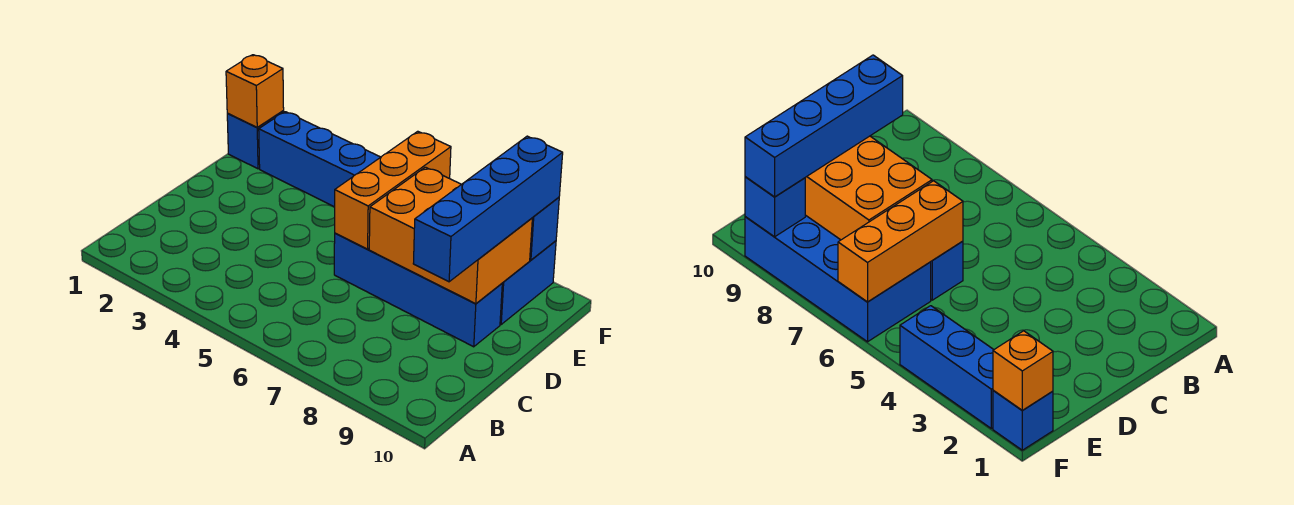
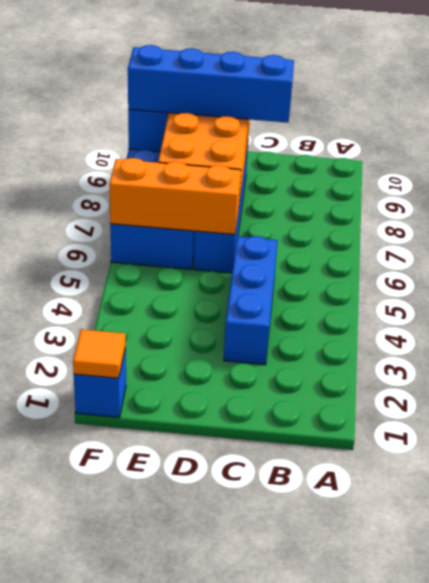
orange brick F1 level 2 -> orange tile F1 level 2
blue brick F2:F4 level 1 -> blue brick C3:C5 level 1

